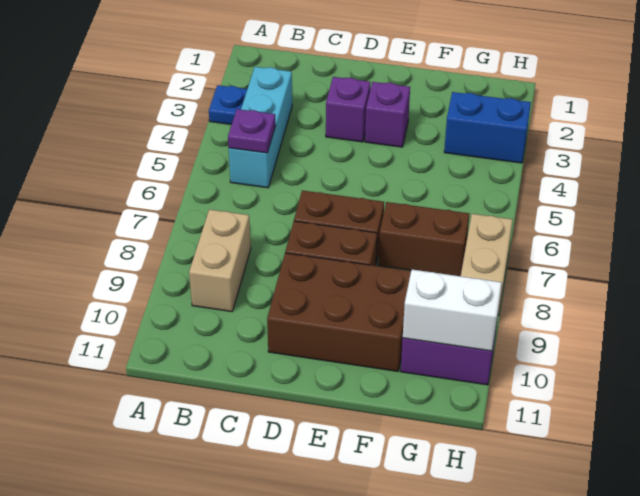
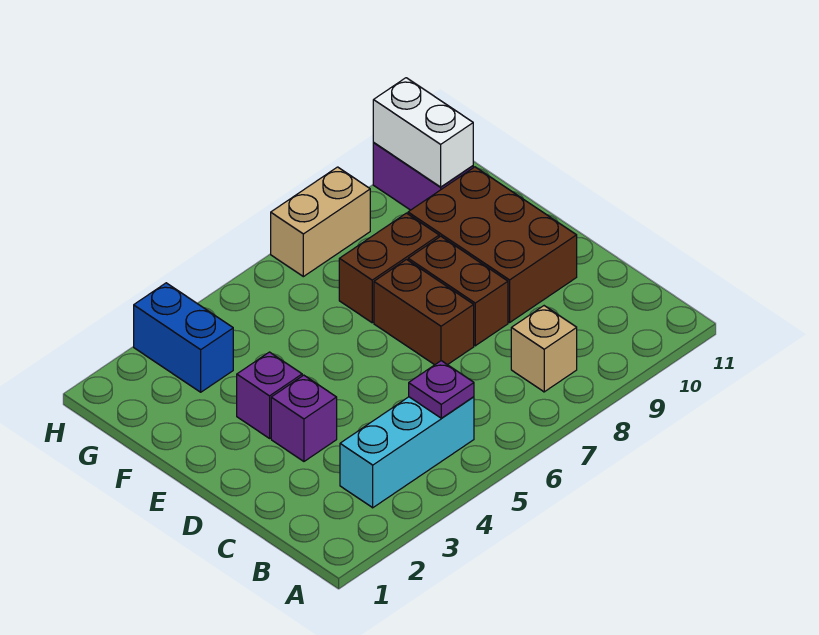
blue plate A3 level 1 -> none
tan brick B8:B9 level 1 -> tan brick B8 level 1
brown brick F7:G7 level 1 -> brown brick F7:F8 level 1

